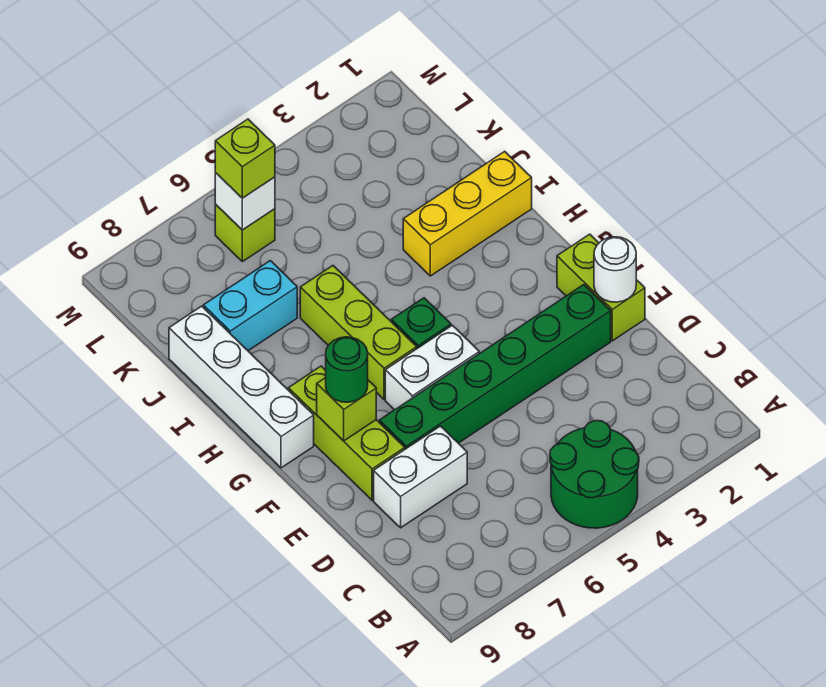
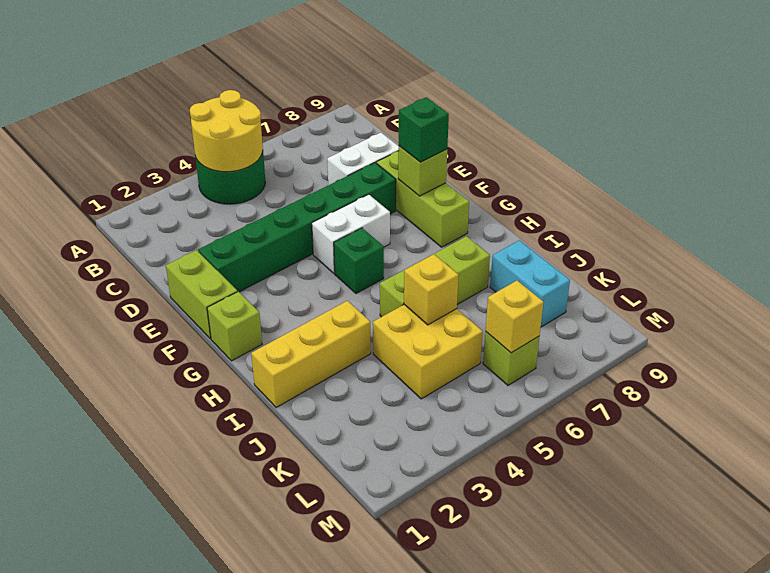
none -> yellow round brick A4:B5 level 2
white round brick E1 level 2 -> none
green round brick F8 level 3 -> green brick F8 level 3
lime brick G6:I6 level 1 -> lime brick I5:I7 level 1
white brick G9:J9 level 1 -> none
none -> yellow brick J4:K5 level 1
none -> yellow brick J5 level 2
cyan brick J7:J8 level 1 -> cyan brick J8:K8 level 1
white brick L6 level 2 -> yellow brick L6 level 2
lime brick L6 level 3 -> lime brick G1 level 1

